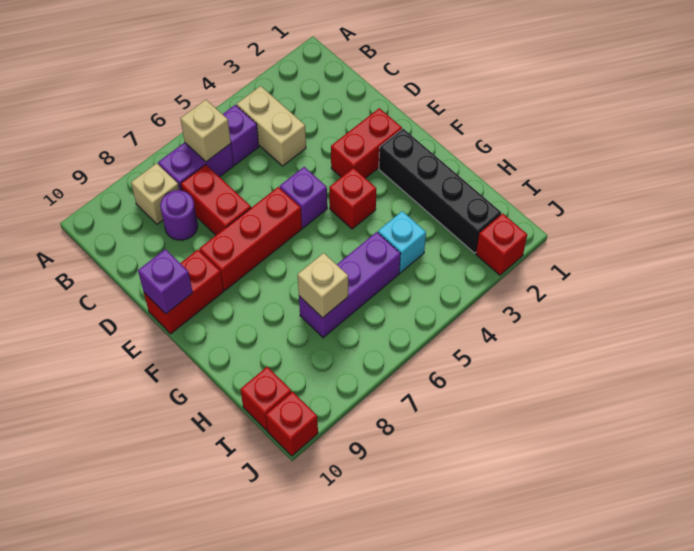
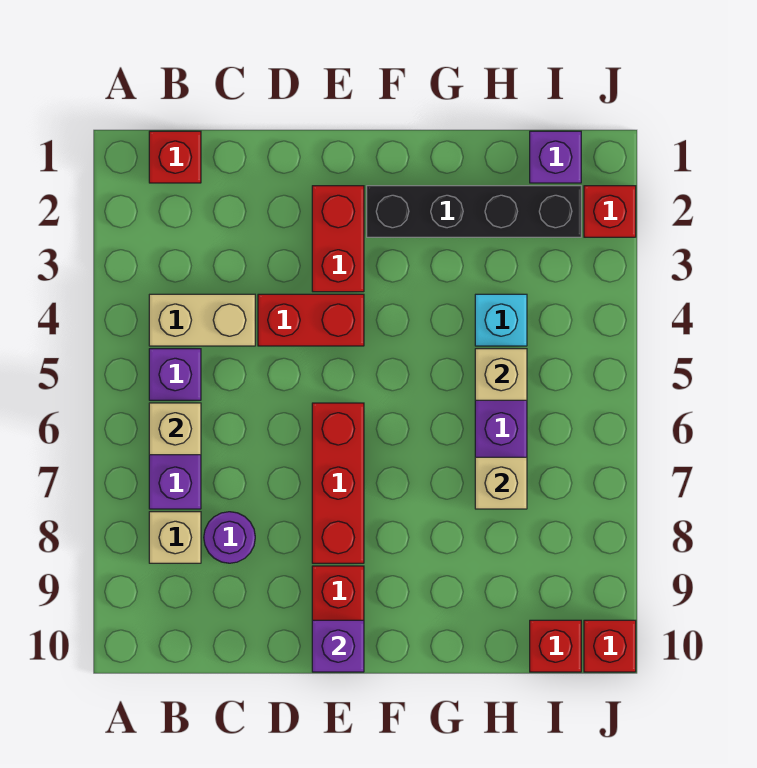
red brick C7:D7 level 1 -> red brick D4:E4 level 1
purple brick E5 level 1 -> purple brick I1 level 1
red brick F4 level 1 -> red brick B1 level 1
none -> tan brick H5 level 2

